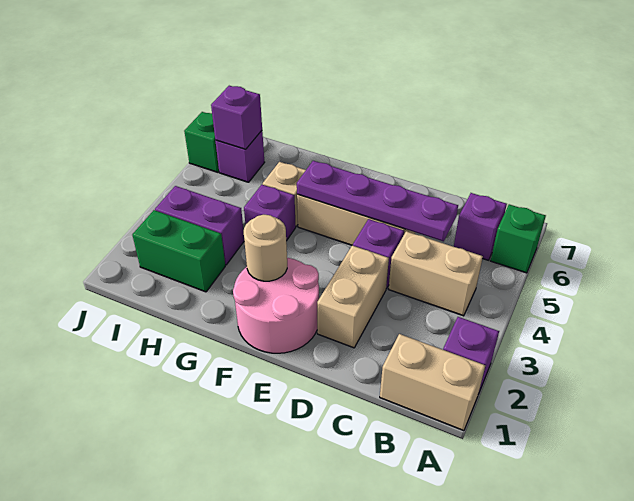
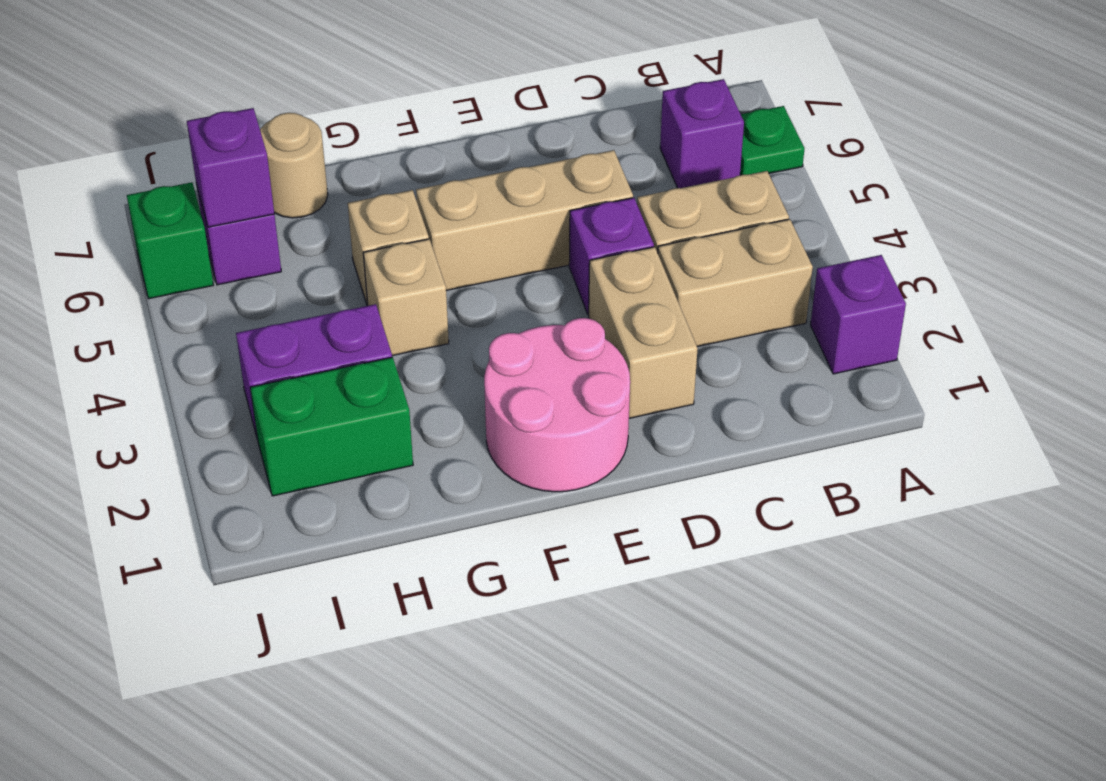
tan brick A1:B1 level 1 -> tan brick B3:C3 level 1
green brick A6 level 1 -> green plate A6 level 1
purple plate C5:F5 level 2 -> none
tan round brick F2 level 2 -> tan round brick H7 level 1
purple brick G4 level 1 -> tan brick G4 level 1

